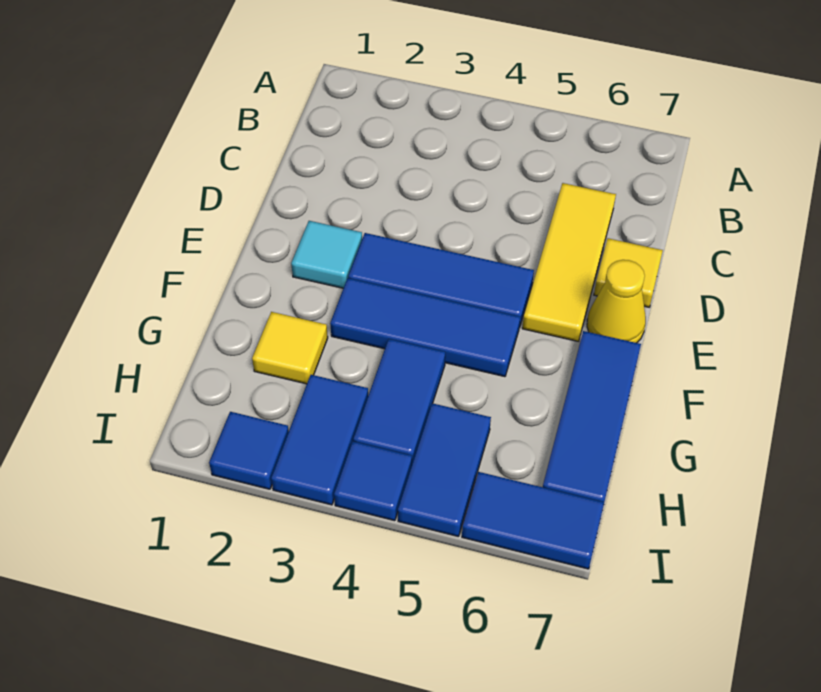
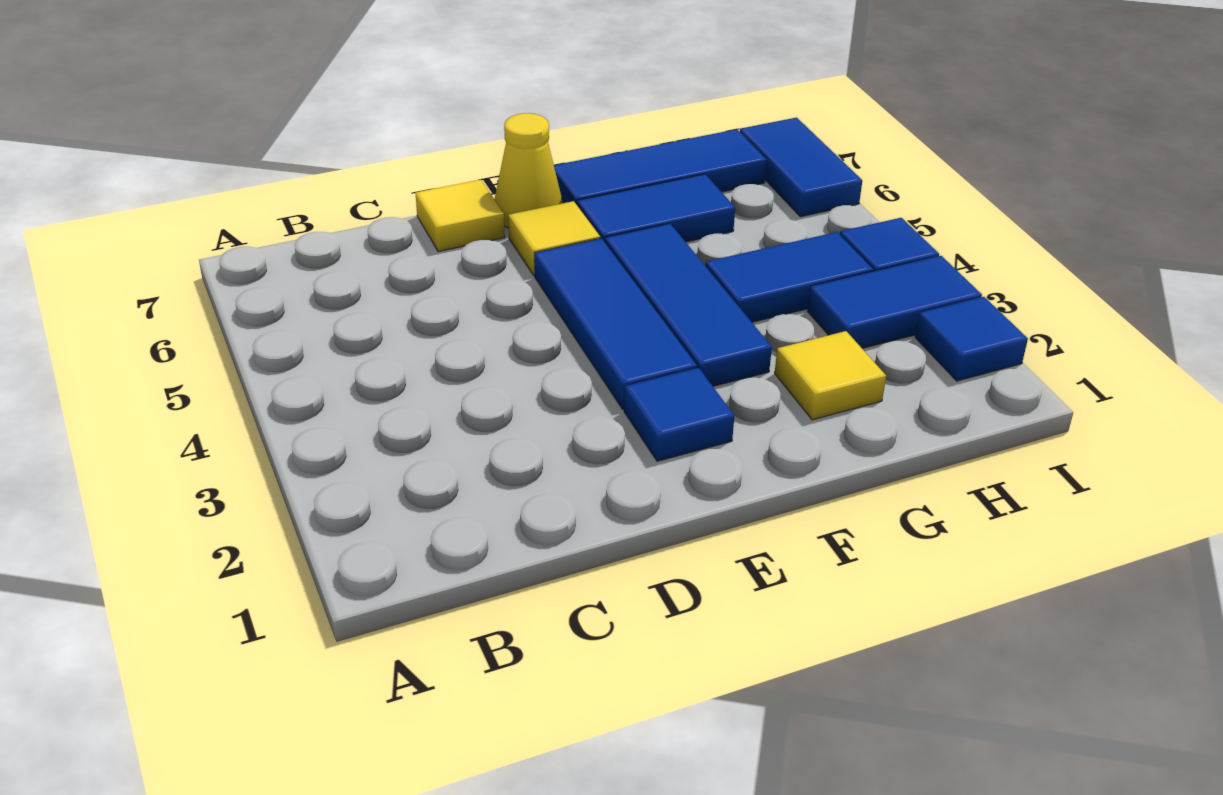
yellow tile C6:E6 level 1 -> yellow tile E6 level 1
cyan tile E2 level 1 -> blue tile E2 level 1
blue tile H5:I5 level 1 -> blue tile F6:G6 level 1

